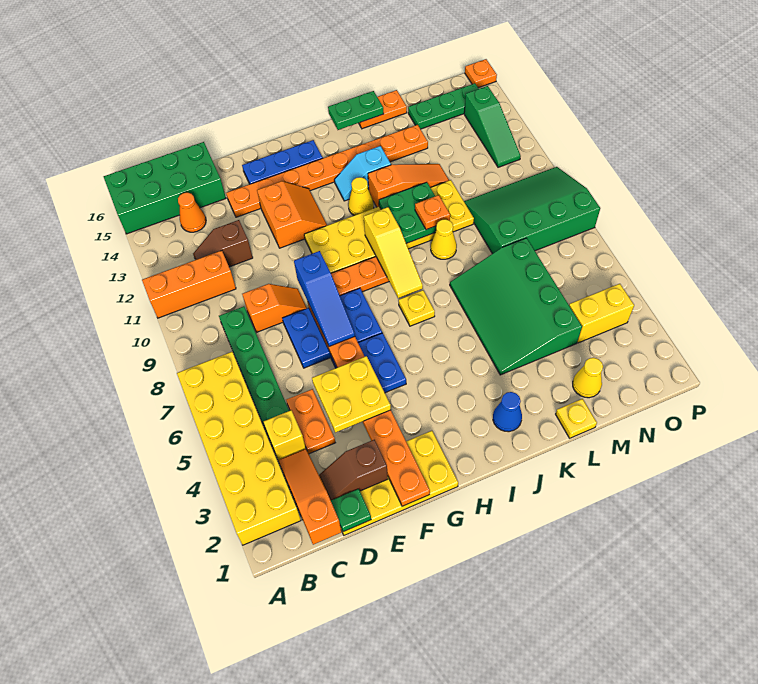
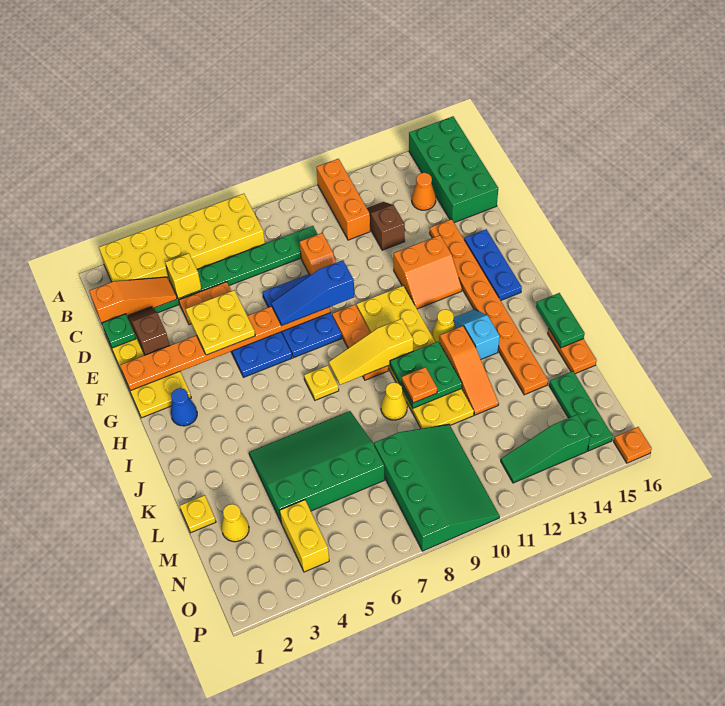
blue cone J2 level 1 -> blue cone H2 level 1

